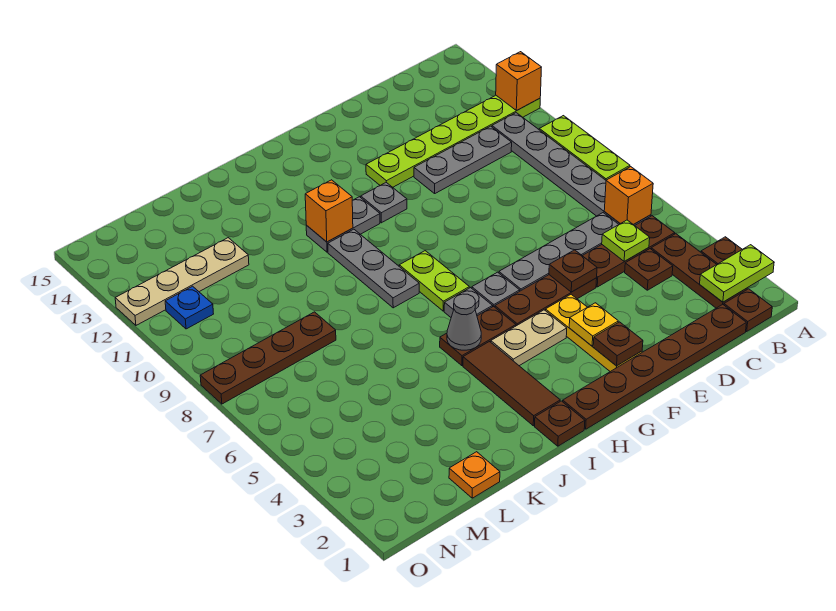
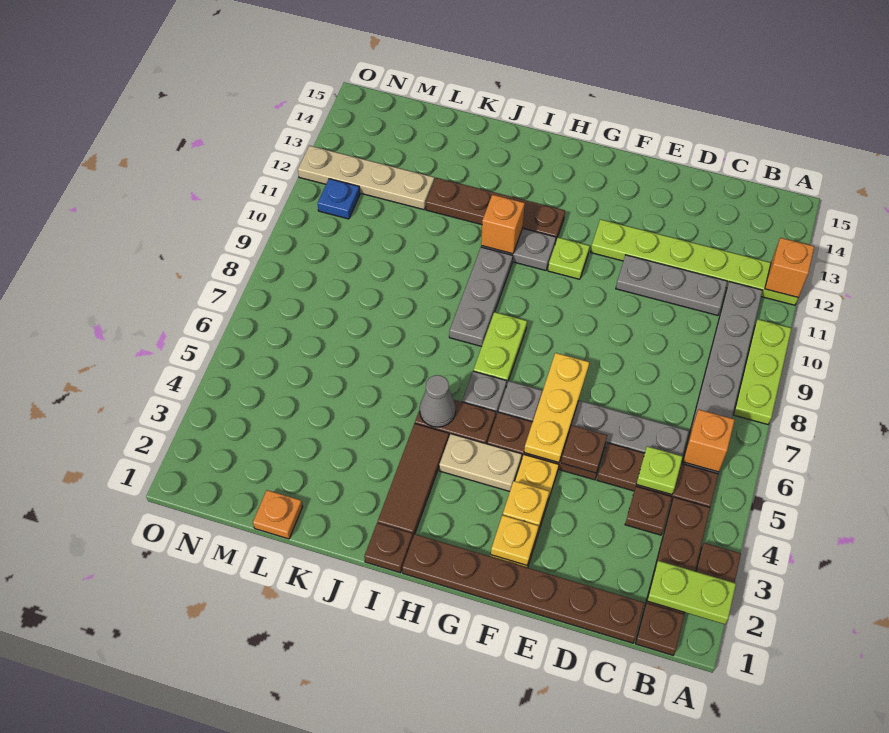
brown plate F2 level 2 -> yellow plate F2 level 2
none -> yellow plate F5:F7 level 2
grey plate G11 level 1 -> lime plate G11 level 1
brown plate L8:O8 level 1 -> brown plate H12:K12 level 1

